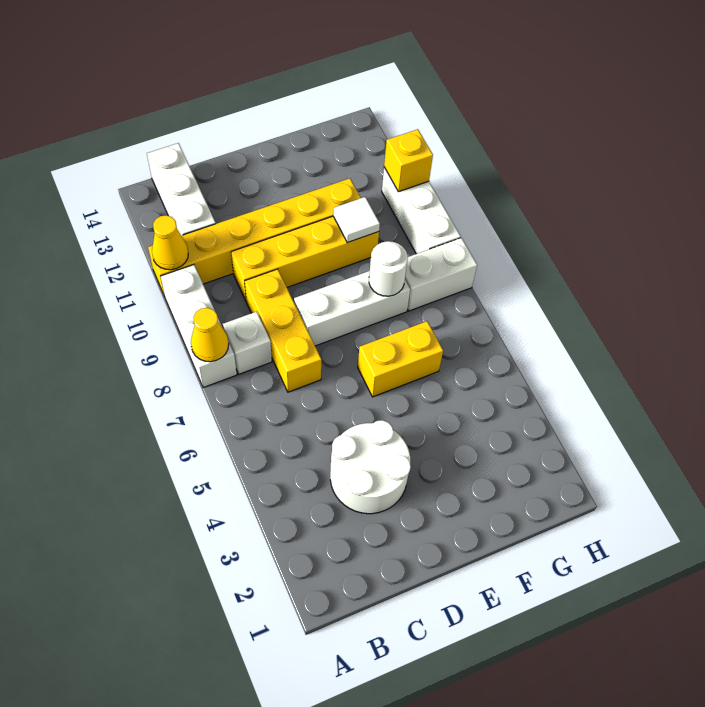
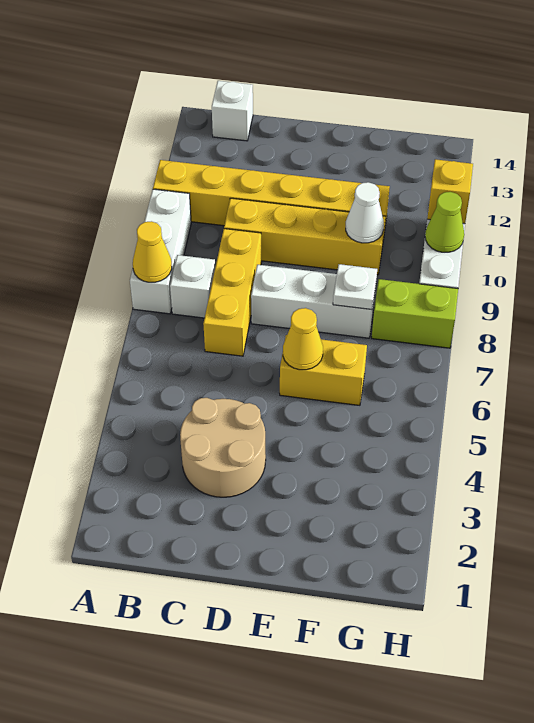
yellow cone A11 level 2 -> yellow cone E6 level 2
white brick B12:B14 level 1 -> white brick B14 level 1
white round brick C3:D4 level 1 -> tan round brick C3:D4 level 1
white round brick F8 level 2 -> white plate F8 level 2
white tile F10 level 2 -> white cone F10 level 2
white brick G8:H8 level 1 -> lime brick G8:H8 level 1
none -> lime cone H10 level 2

